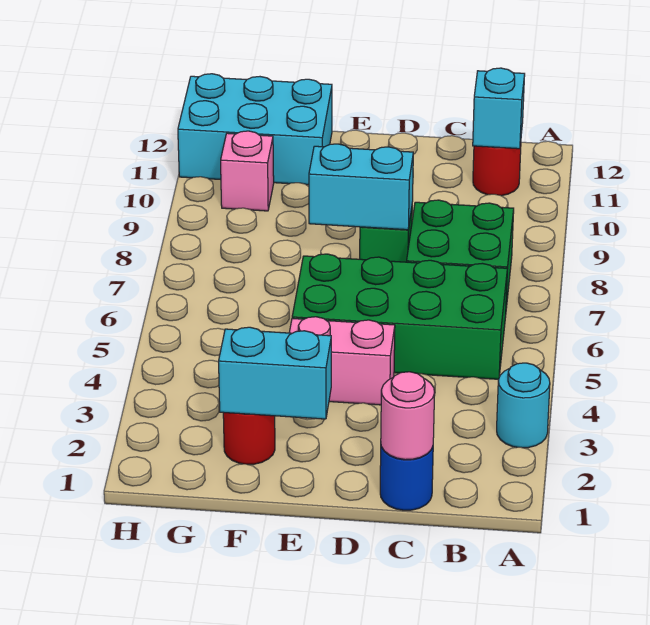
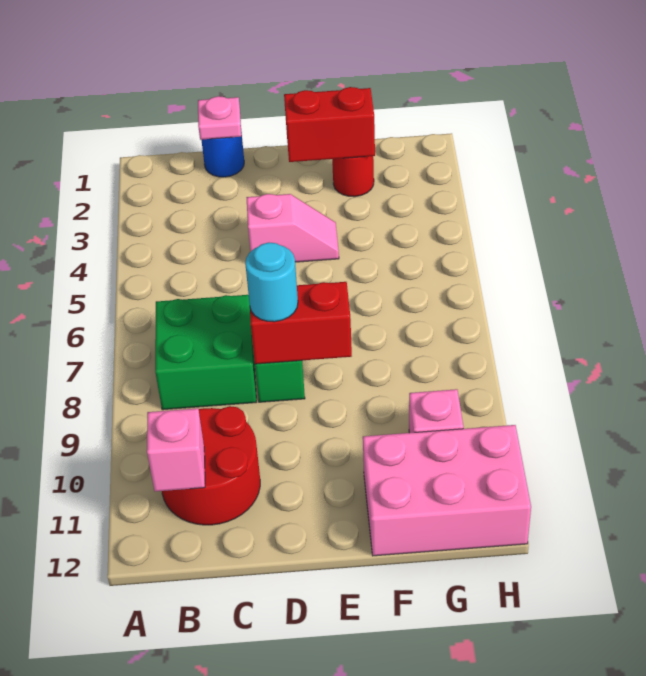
cyan round brick A3 level 1 -> cyan round brick D8 level 3
green brick B5:E6 level 1 -> none
red round brick B11 level 1 -> red round brick B10:C11 level 1
cyan brick B11 level 2 -> pink brick B11 level 2
pink round brick C1 level 2 -> pink plate C1 level 2
pink brick D4:E4 level 1 -> pink slope D4:E4 level 1 top D
cyan brick D8:E8 level 2 -> red brick D8:E8 level 2
cyan brick E2:F2 level 2 -> red brick E2:F2 level 2
cyan brick F11:H12 level 1 -> pink brick F11:H12 level 1

